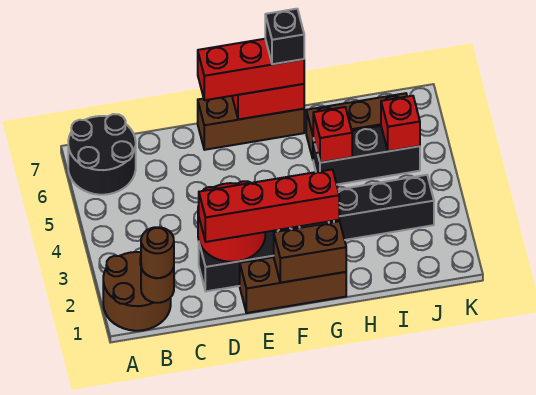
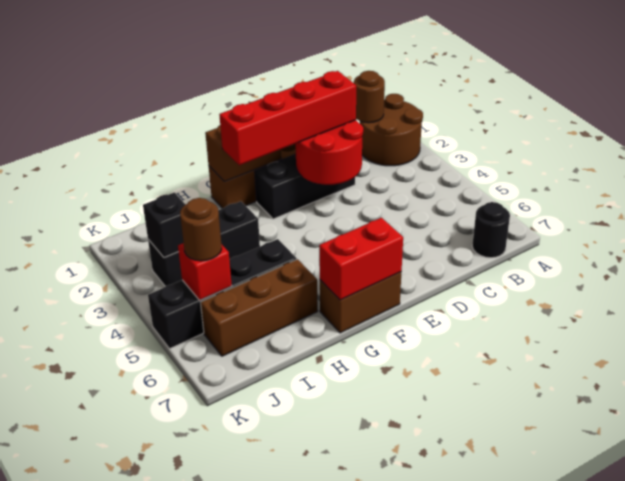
black round brick A6:B7 level 1 -> black round brick B7 level 1
brown round brick B1 level 3 -> brown round brick J5 level 3
brown brick E7:G7 level 1 -> brown brick F7:G7 level 1
red brick E7:G7 level 3 -> none
black brick G7 level 4 -> black brick J3 level 2
black brick H5:J5 level 1 -> black brick H5:K5 level 1
red brick H5 level 2 -> none

